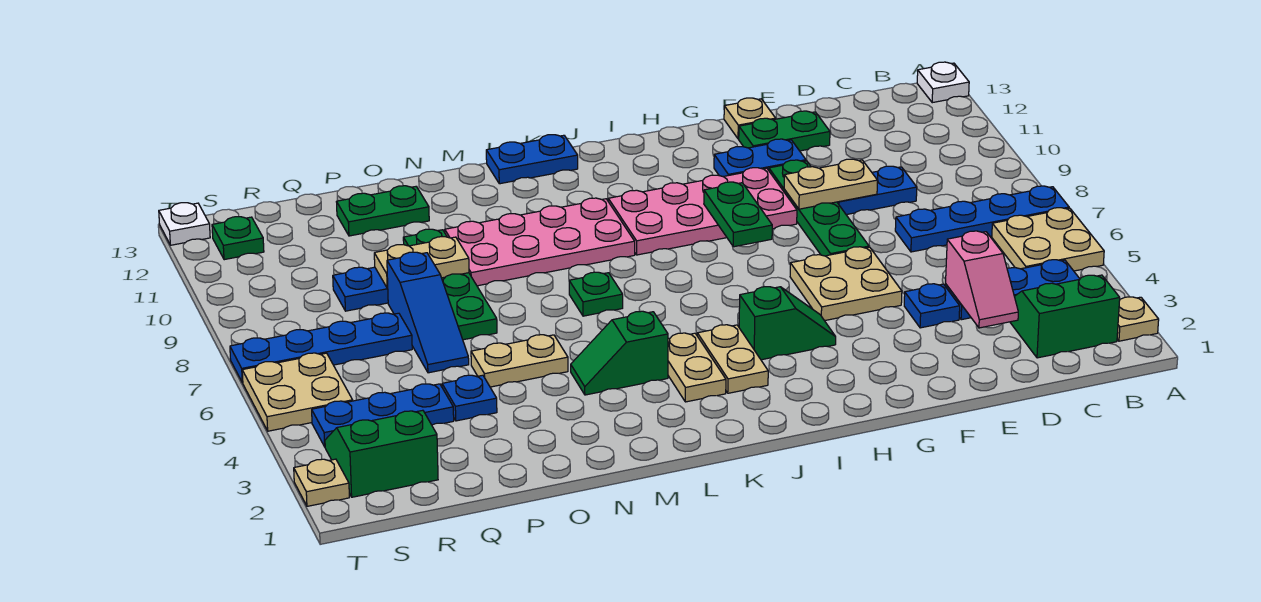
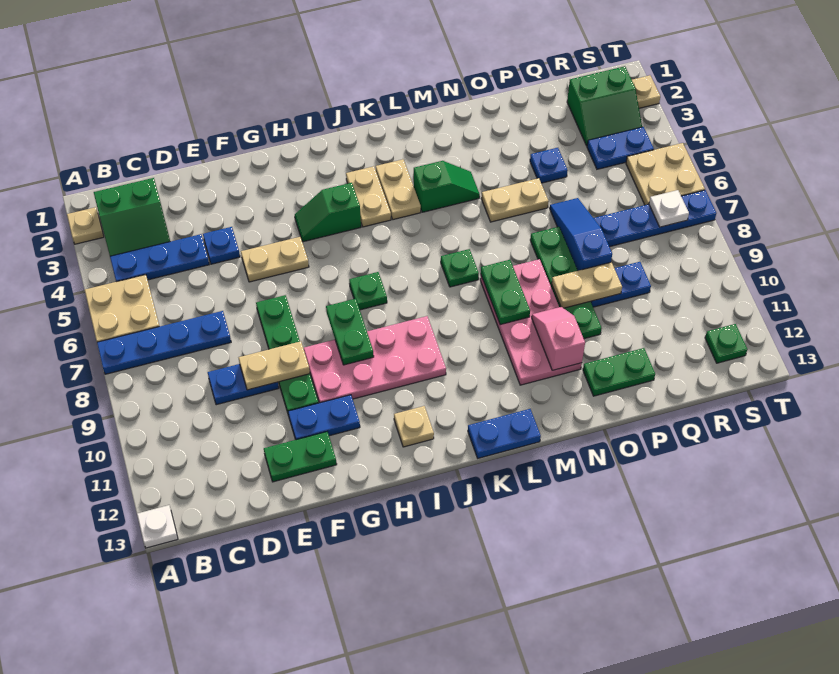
pink slope D3:D4 level 2 top 4 -> pink slope N10:N11 level 2 top 11
tan plate F5:G6 level 1 -> tan plate F5:G5 level 1
tan plate F13 level 1 -> tan plate I12 level 1
none -> green plate I7 level 1
pink plate K9:N10 level 1 -> pink plate M8:N11 level 1
none -> green plate M8:M9 level 2
blue plate Q4:S4 level 1 -> blue plate R4:S4 level 1
white plate T13 level 1 -> white plate S7 level 2

